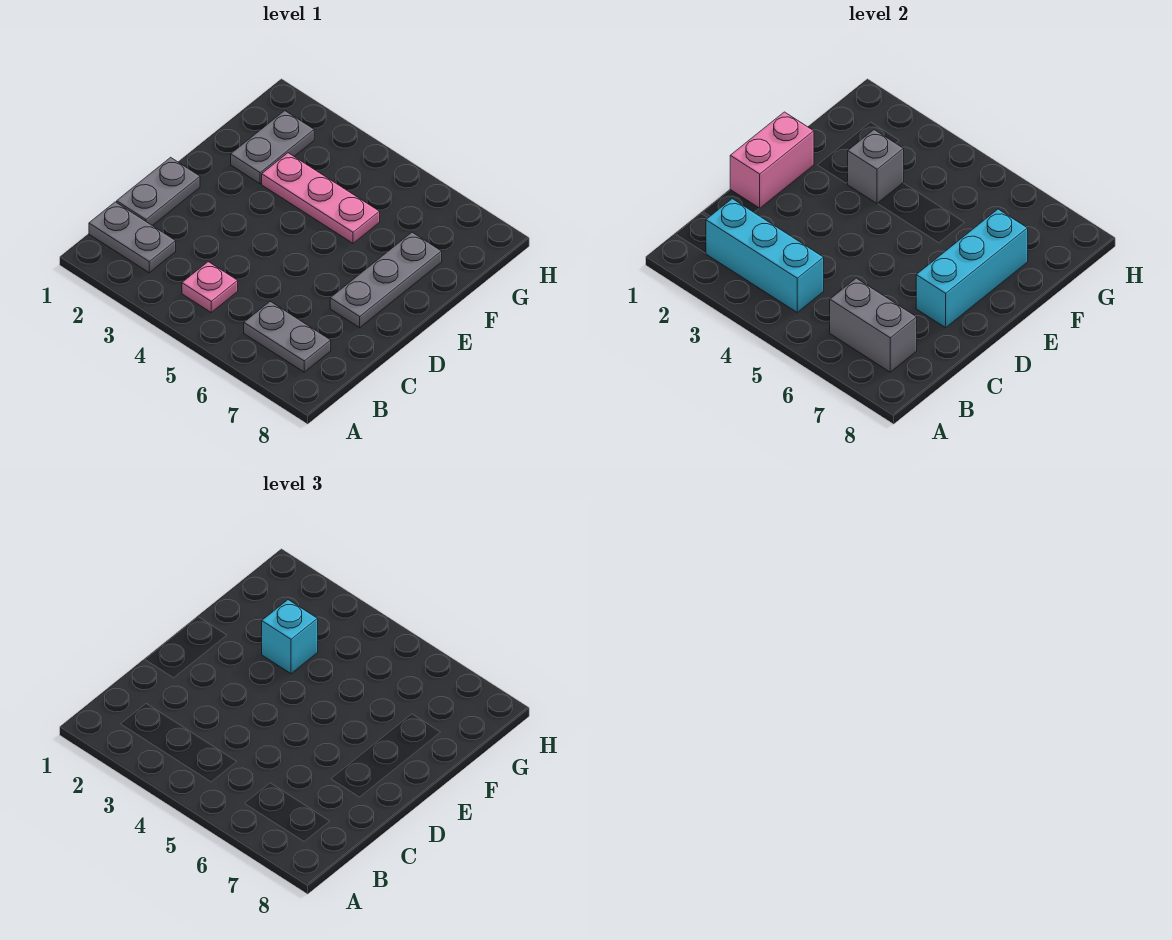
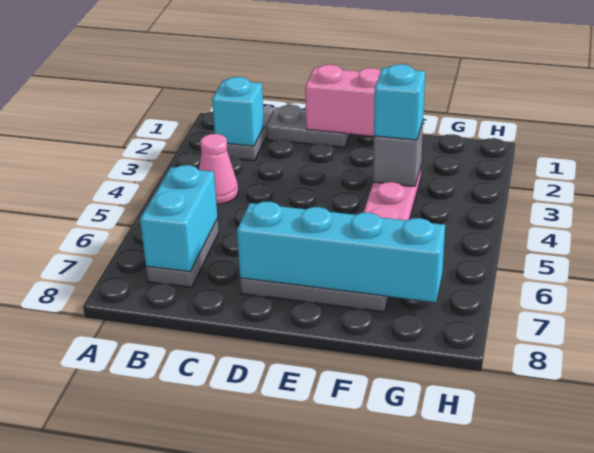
cyan brick B2:B4 level 2 -> cyan brick B2 level 2
pink plate B4 level 1 -> pink cone B4 level 1
grey brick B6:B7 level 2 -> cyan brick B6:B7 level 2
cyan brick D7:F7 level 2 -> cyan brick D7:G7 level 2
grey plate F2:G2 level 1 -> none

